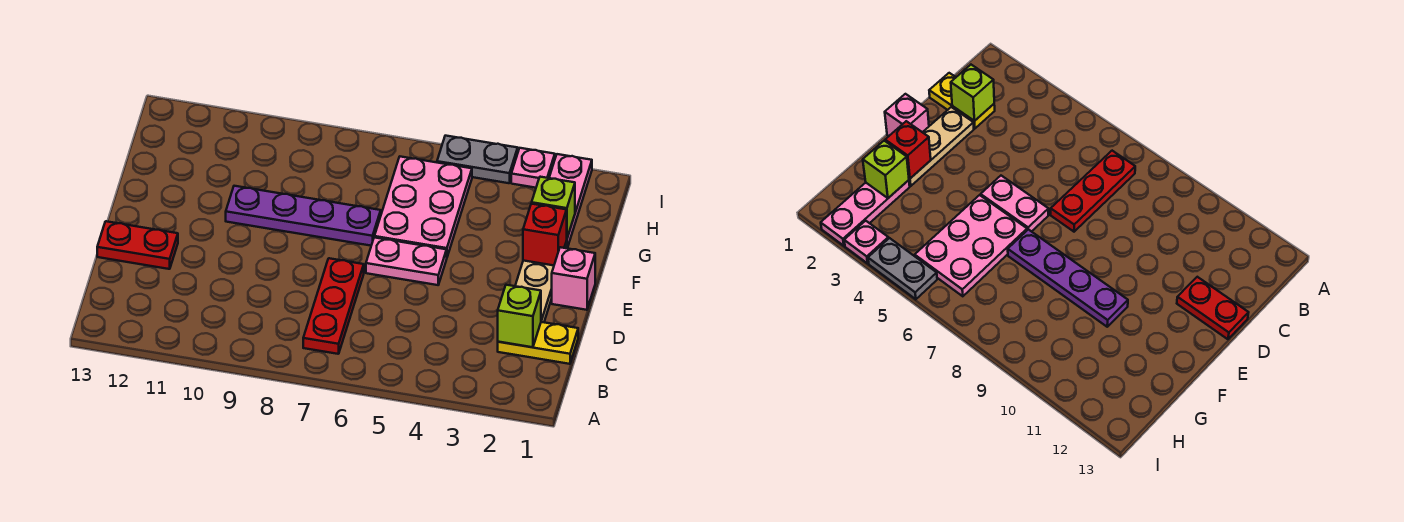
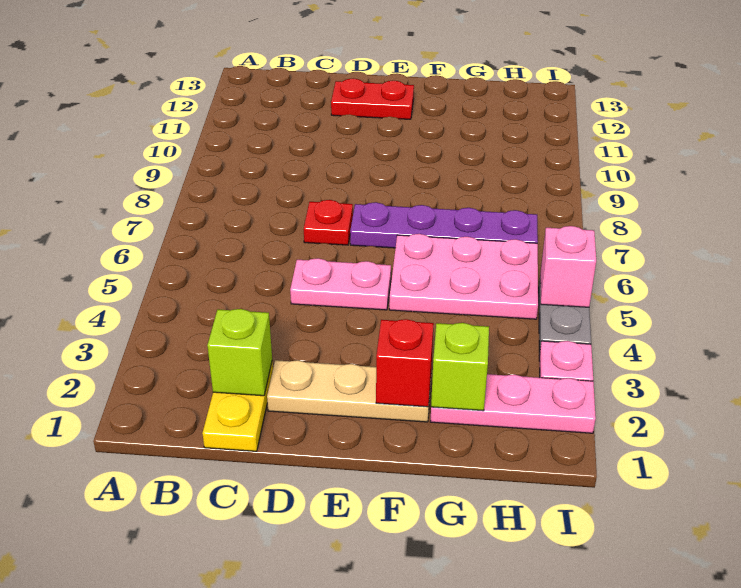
red plate B7:D7 level 1 -> red plate D7 level 1
red plate D12:D13 level 1 -> red plate D12:E12 level 1
pink brick E1 level 1 -> pink brick I5 level 2
pink plate E5:E6 level 1 -> pink plate D5:E5 level 1
purple plate F7:F10 level 1 -> purple plate E7:H7 level 1

